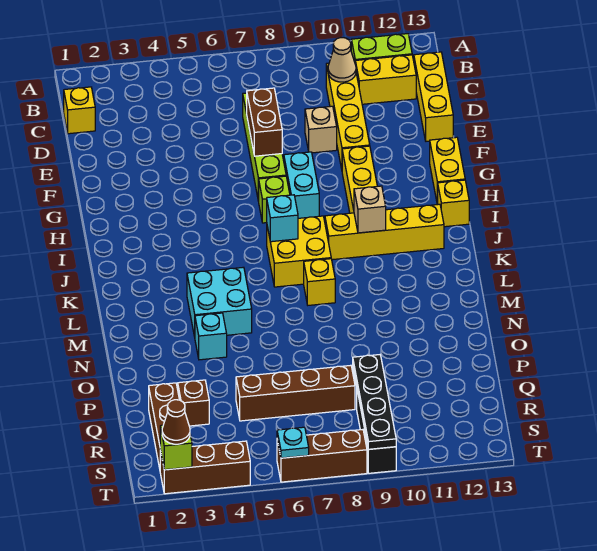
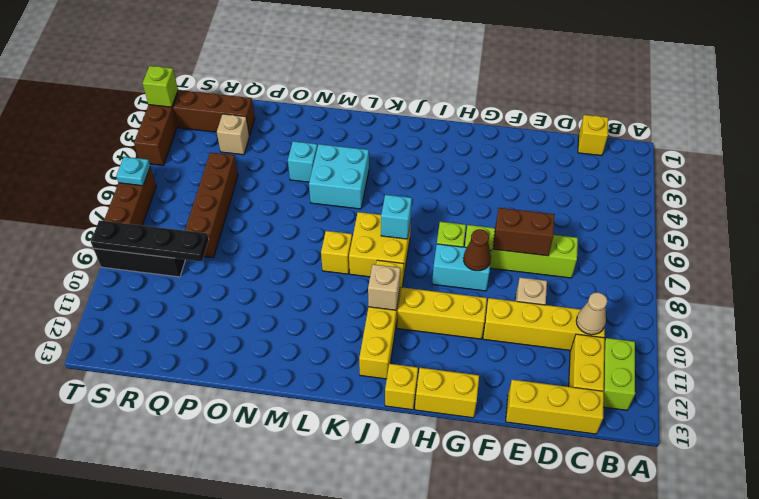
brown brick Q3 level 1 -> tan brick Q3 level 1
brown cone T2 level 3 -> brown cone G8 level 2

